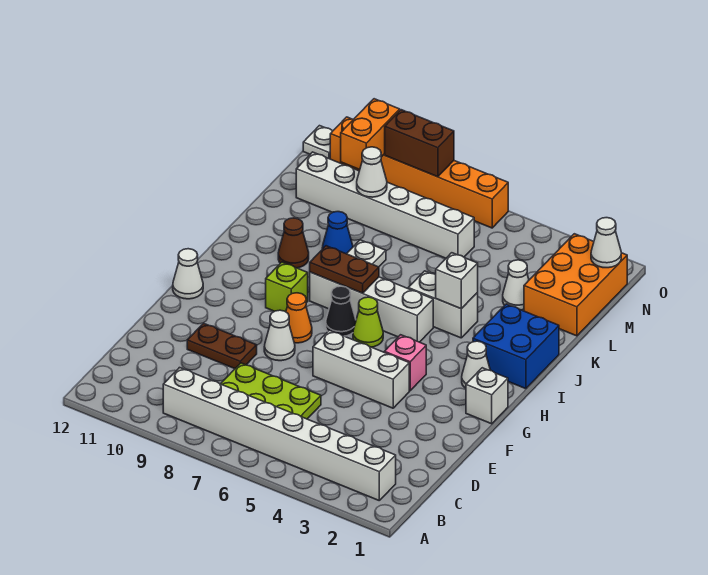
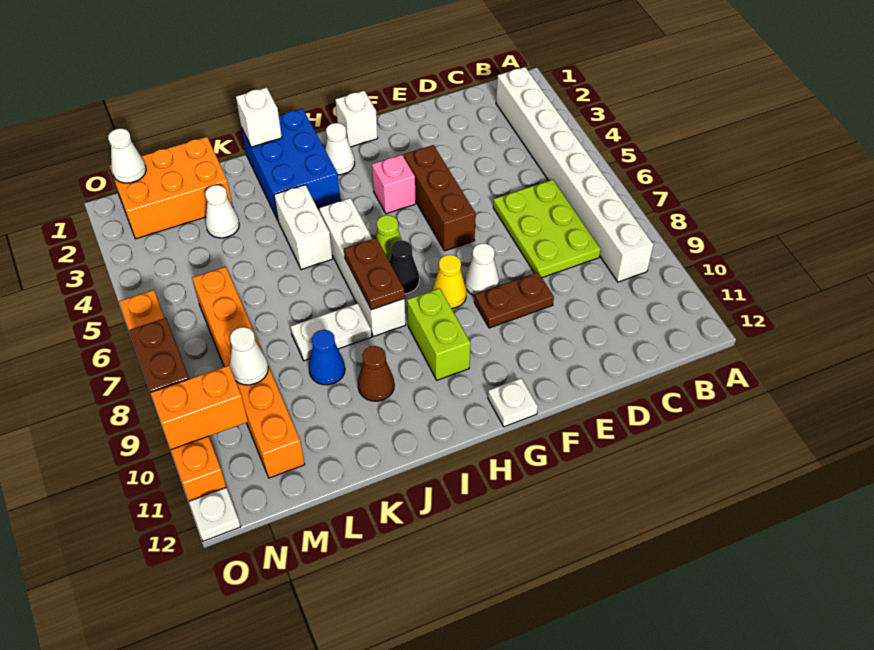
brown plate E9:E10 level 1 -> brown plate E9:F9 level 1
white brick F4:F6 level 1 -> brown brick F4:F6 level 1
orange cone G8 level 1 -> yellow cone G8 level 1
white cone G12 level 1 -> white plate G12 level 1
lime brick H9 level 1 -> lime brick H9:H10 level 1
blue brick I1:J2 level 1 -> blue brick I1:J3 level 1
white brick J4 level 2 -> white brick J1 level 2
white brick M6:M11 level 1 -> orange brick M6:M11 level 1

